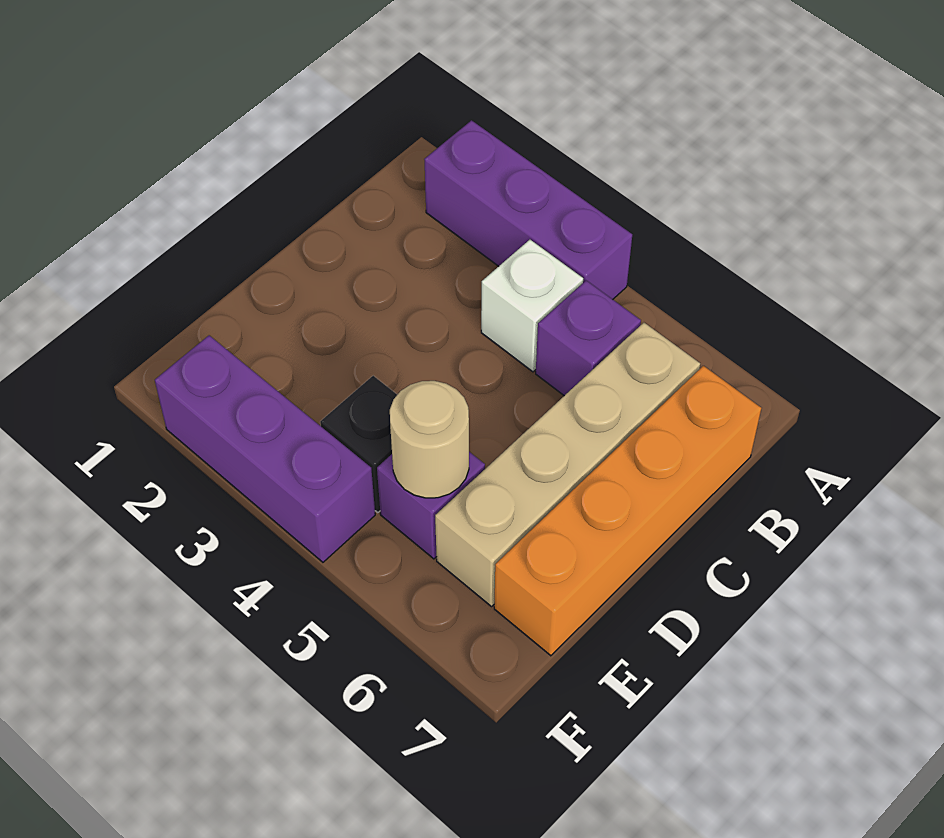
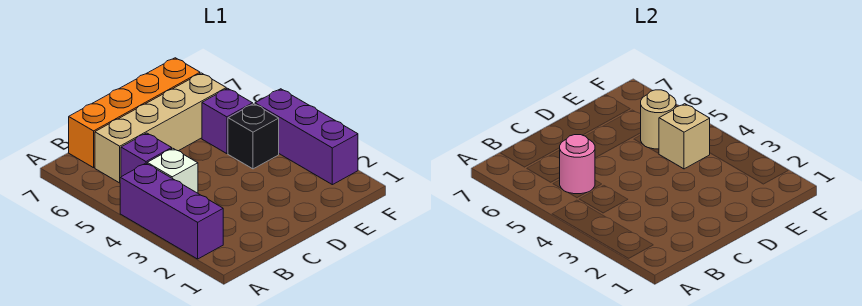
none -> pink round brick B5 level 2
none -> tan brick E4 level 2

